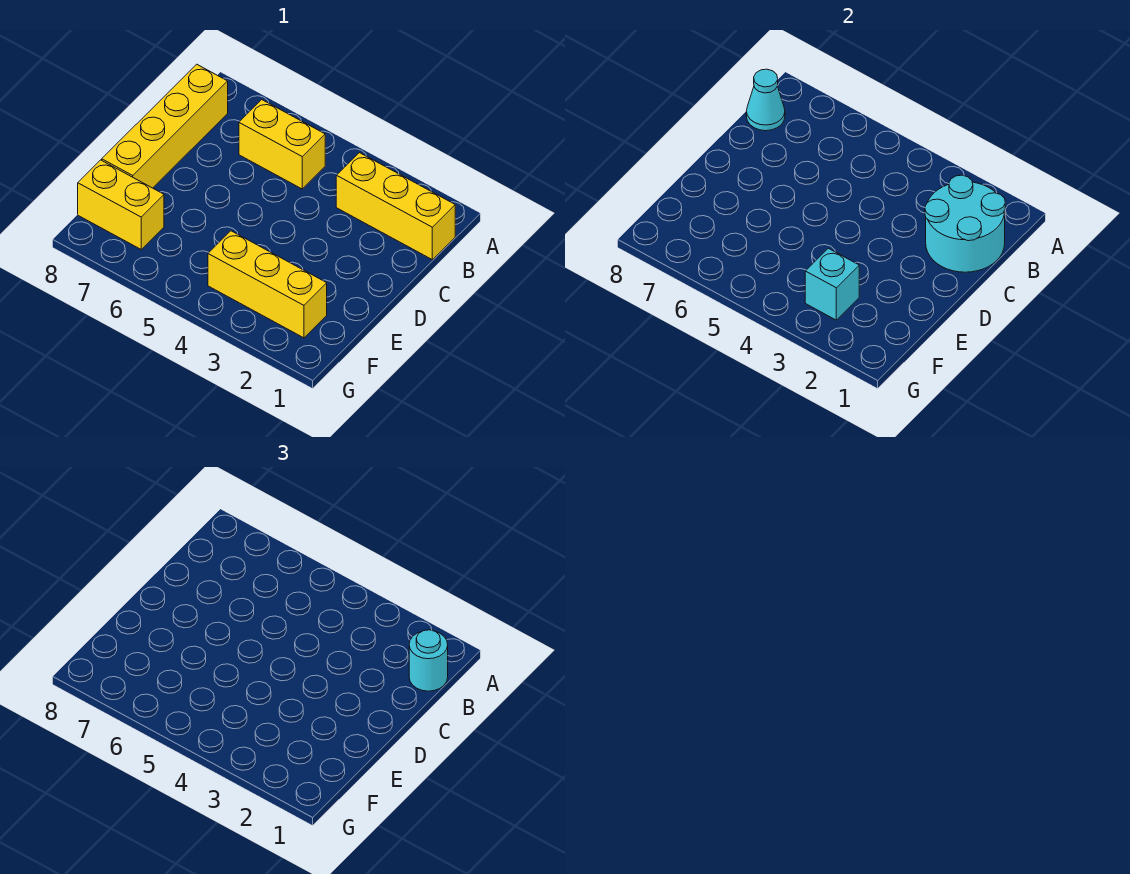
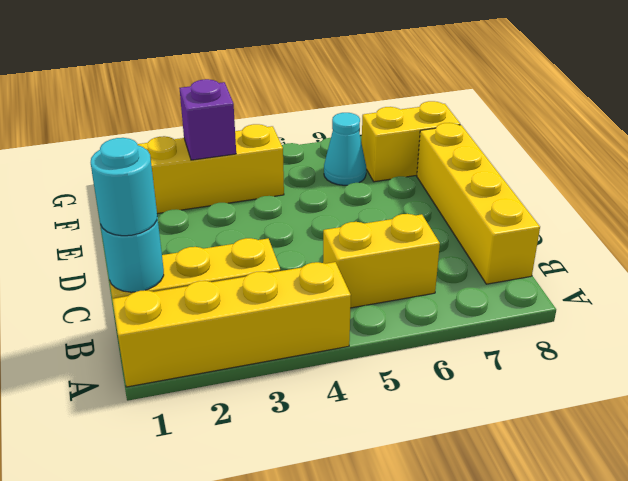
none -> yellow brick A1:A4 level 1
cyan round brick B1:C2 level 2 -> cyan round brick B1 level 2
cyan cone B8 level 2 -> cyan cone F6 level 1
cyan brick F3 level 2 -> purple brick F3 level 2

